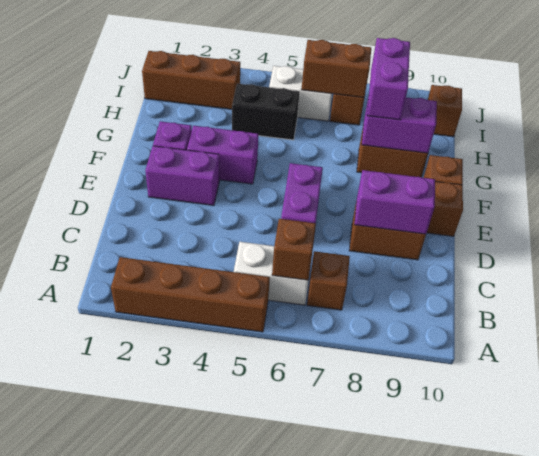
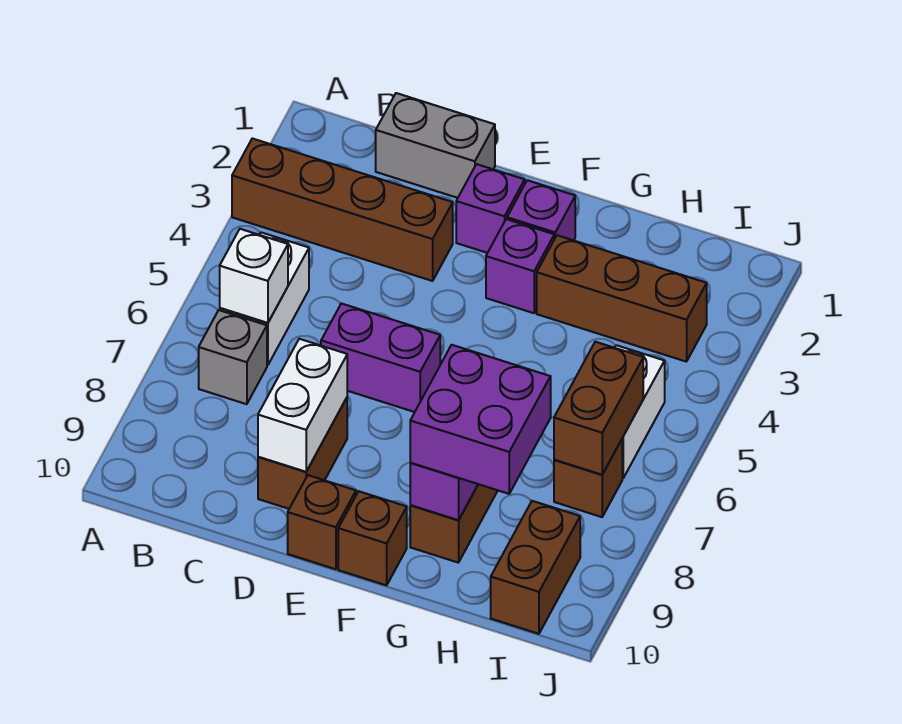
brown brick A2:A5 level 1 -> brown brick A3:D3 level 1
brown brick B6 level 2 -> white brick B6 level 2
brown brick B7 level 1 -> grey brick B7 level 1
none -> grey brick C1:D1 level 1
purple brick D8:D9 level 2 -> white brick D8:D9 level 2
purple brick E2:E3 level 1 -> purple brick E2 level 1
purple brick F3:F4 level 1 -> purple brick F3 level 1
purple brick G8:H8 level 3 -> purple brick G8:H9 level 3
black brick H4:H5 level 1 -> none
brown brick I1:I3 level 1 -> brown brick G3:I3 level 1
brown brick I10 level 1 -> brown brick I9:I10 level 1

